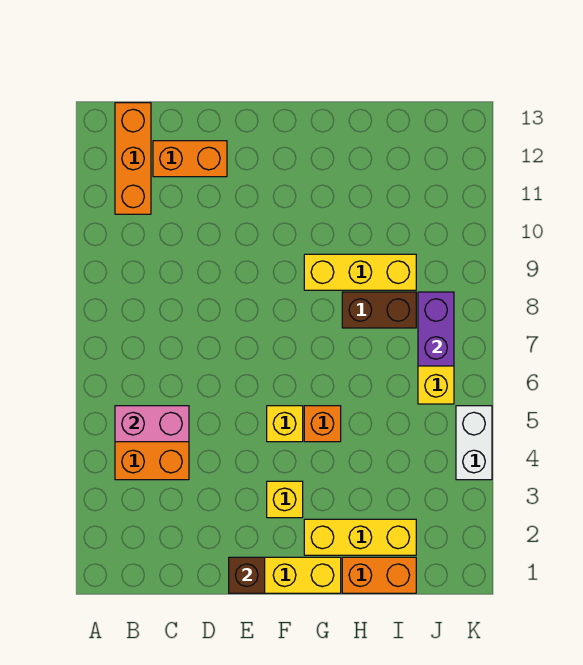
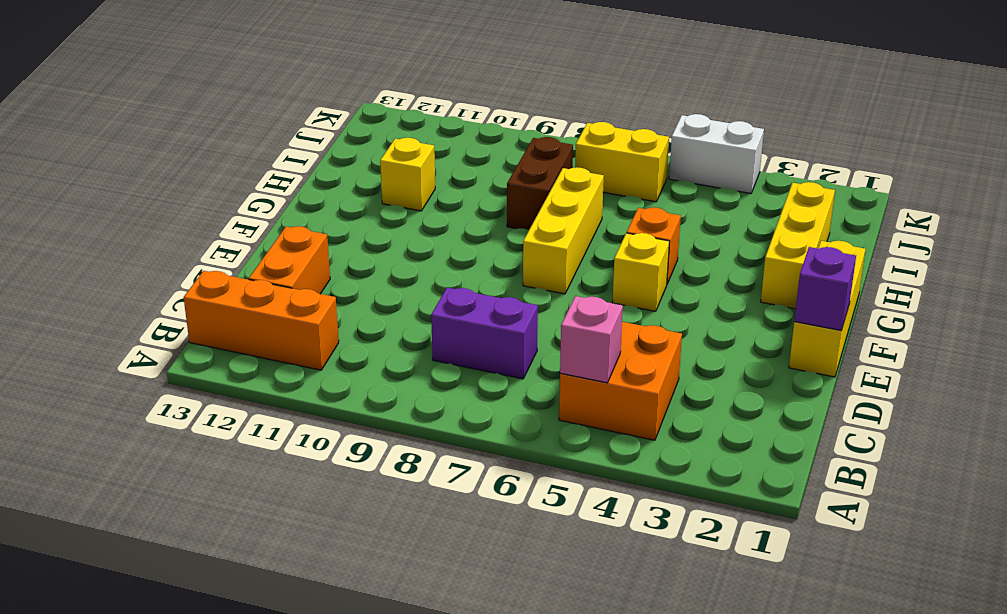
pink brick B5:C5 level 2 -> pink brick B5 level 2
brown brick E1 level 2 -> purple brick E1 level 2
yellow brick F3 level 1 -> yellow brick H11 level 1
yellow brick G9:I9 level 1 -> yellow brick F7:H7 level 1
orange brick H1:I1 level 1 -> none
purple brick J7:J8 level 2 -> purple brick C7:C8 level 1

